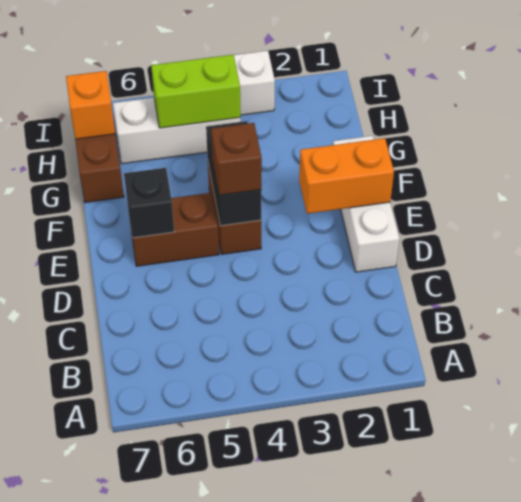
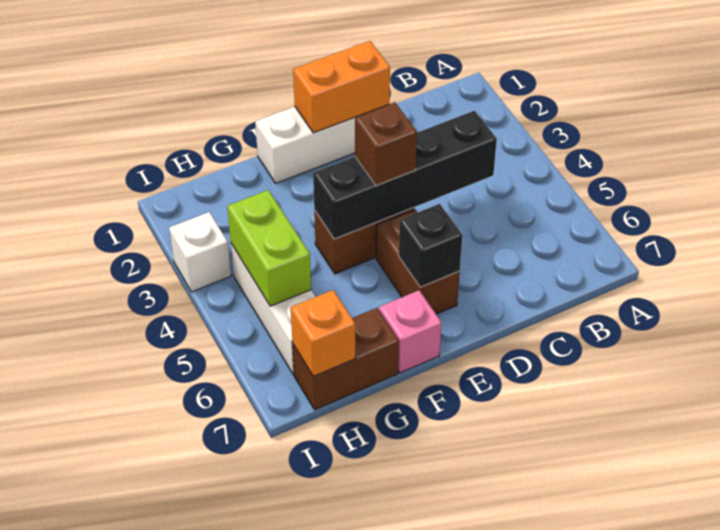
orange brick E1:E2 level 2 -> orange brick D1:E1 level 2
black brick E4:F4 level 2 -> black brick C4:F4 level 2
none -> pink brick F7 level 1

